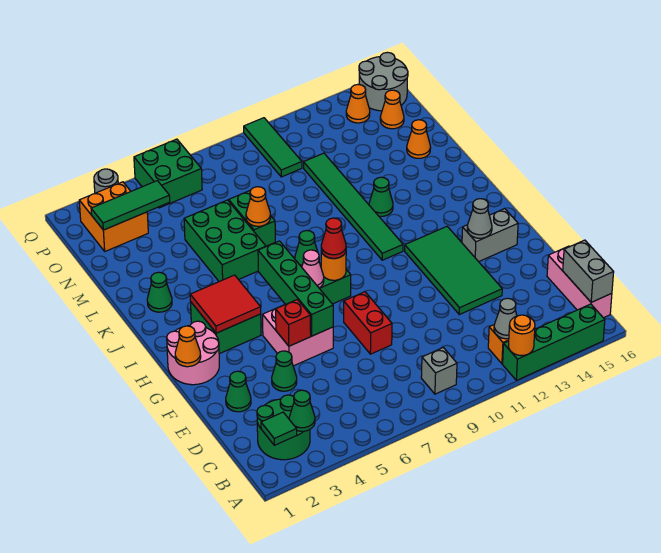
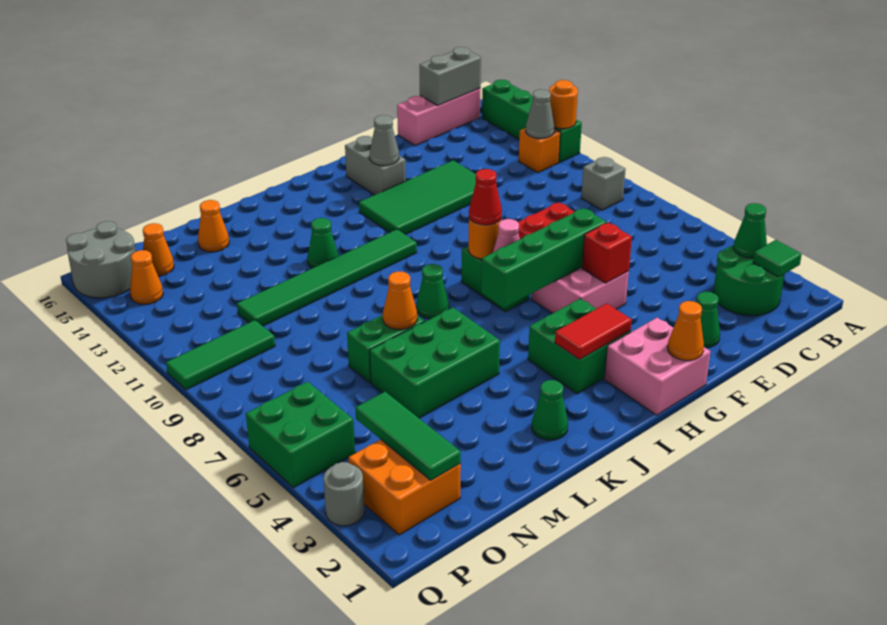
green cone E4 level 1 -> none
pink round brick G1:H2 level 1 -> pink brick G1:H2 level 1
red tile H3:I4 level 2 -> red tile H3:I3 level 2

